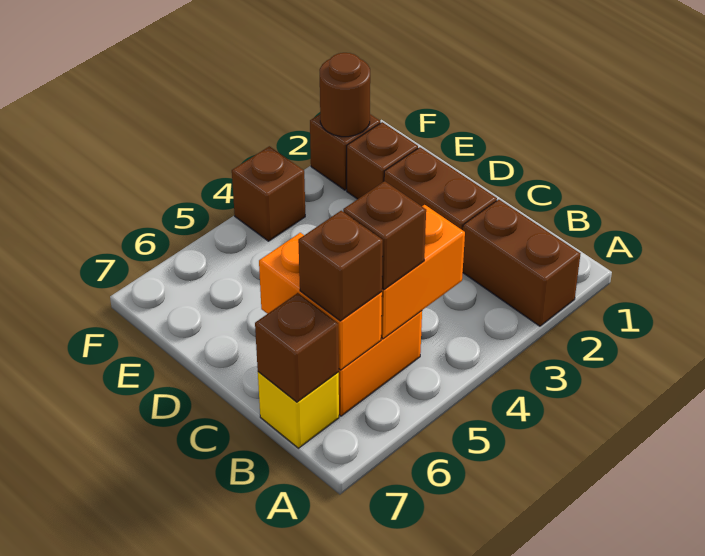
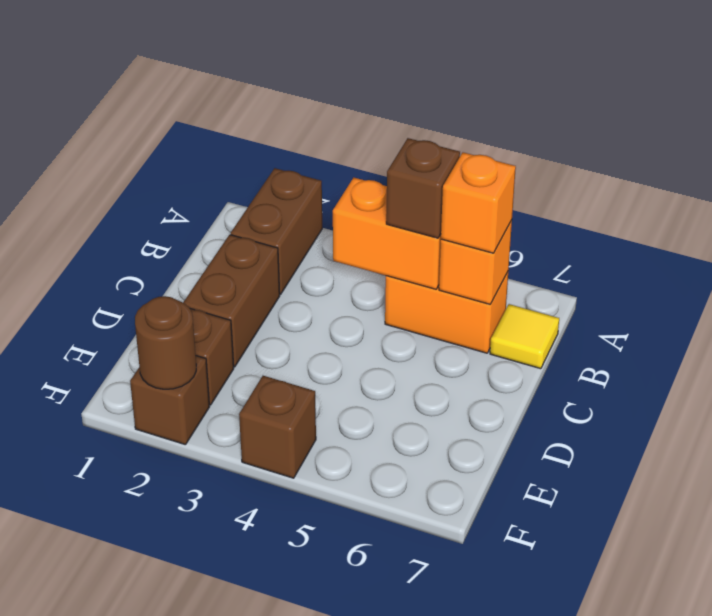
orange brick B6:C6 level 2 -> orange brick B6 level 2
brown brick B6 level 3 -> orange brick B6 level 3
yellow brick B7 level 1 -> yellow tile B7 level 1
brown brick B7 level 2 -> none

